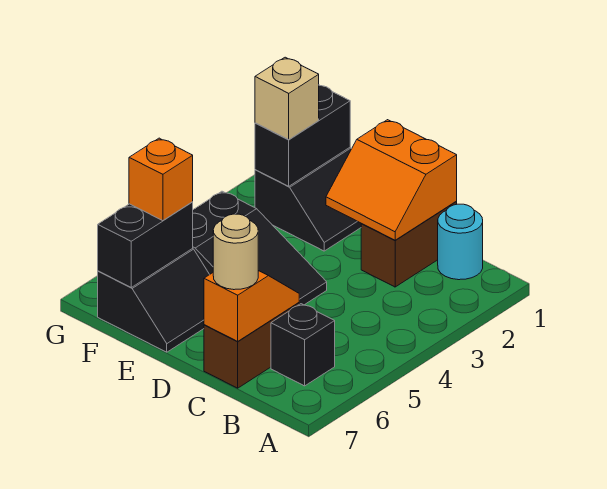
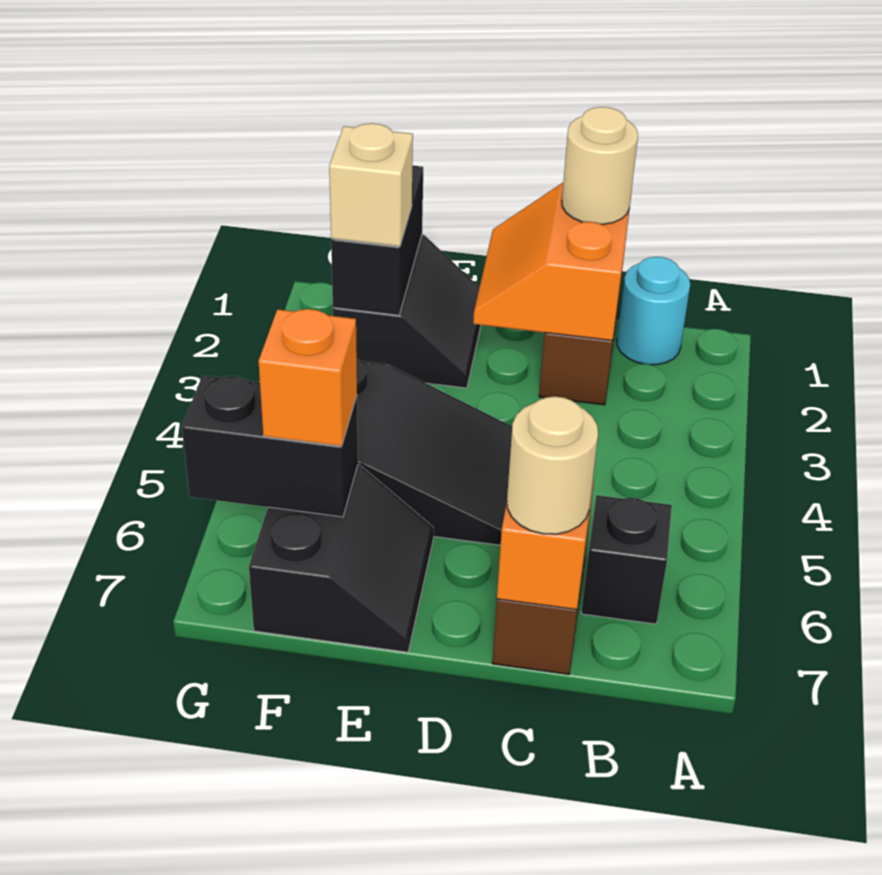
orange slope C1:D2 level 2 top 1 -> orange slope C1:D2 level 2 top C
none -> tan round brick C1 level 3
black brick F6:F7 level 2 -> black brick F6:G6 level 2

